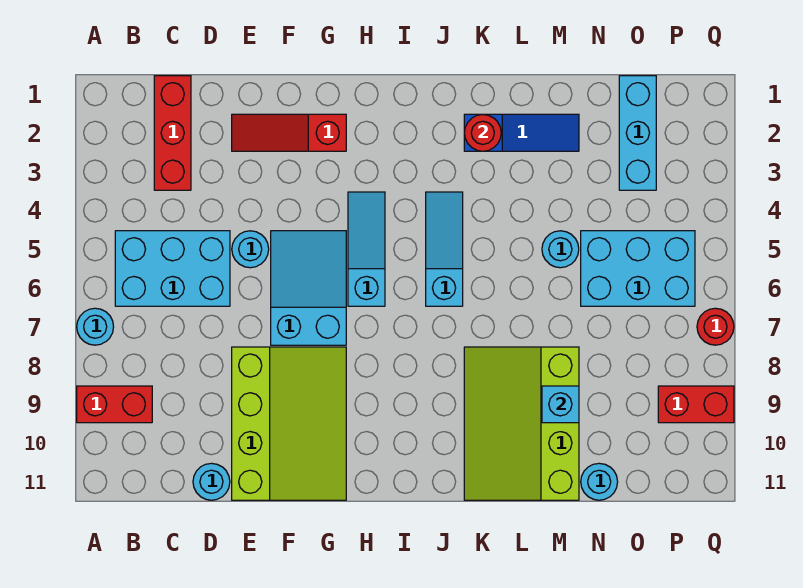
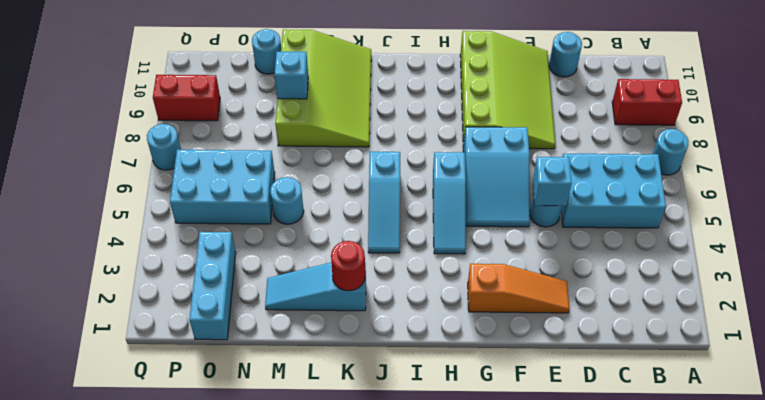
red brick C1:C3 level 1 -> none
red slope E2:G2 level 1 top G -> orange slope E2:G2 level 1 top G
none -> cyan brick E5 level 2
lime slope E8:G11 level 1 top E -> lime slope E8:G11 level 1 top G
blue slope K2:M2 level 1 top K -> cyan slope K2:M2 level 1 top K
red round brick Q7 level 1 -> cyan round brick Q7 level 1

